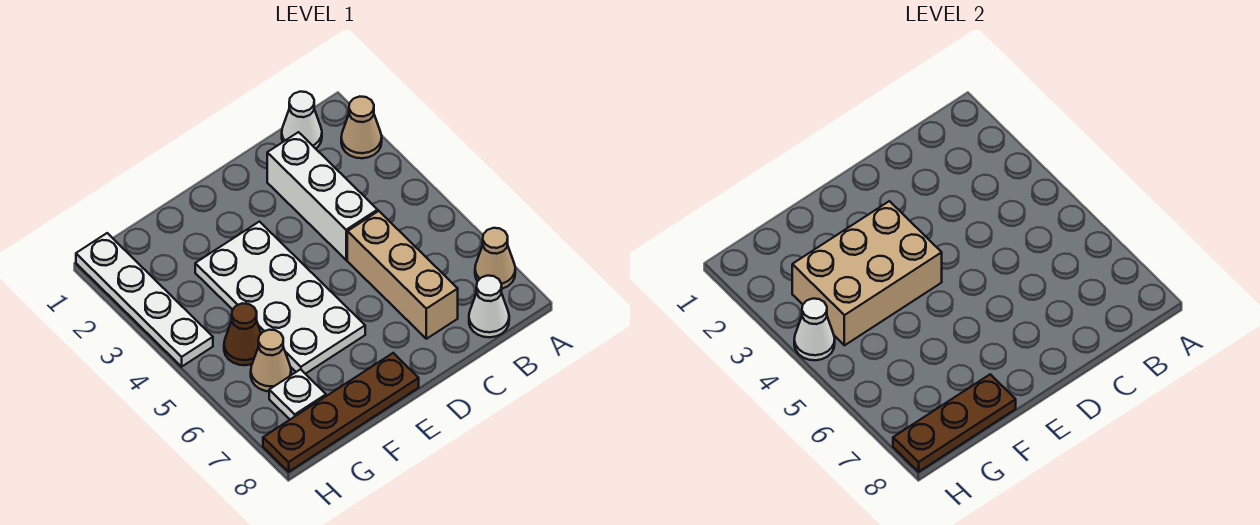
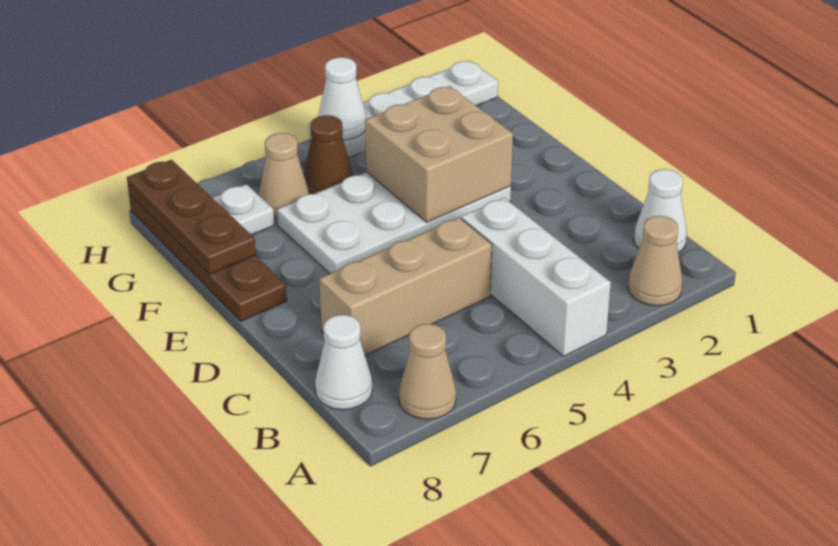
white brick C2:C4 level 1 -> white brick A4:C4 level 1
tan brick E3:G4 level 2 -> tan brick E3:F4 level 2

